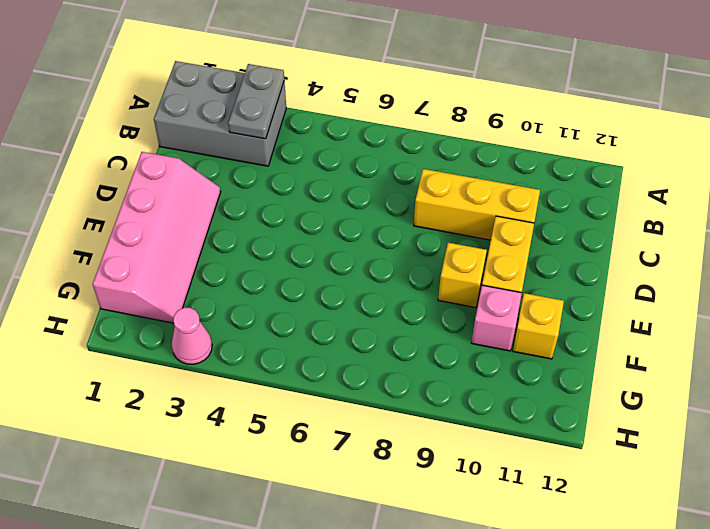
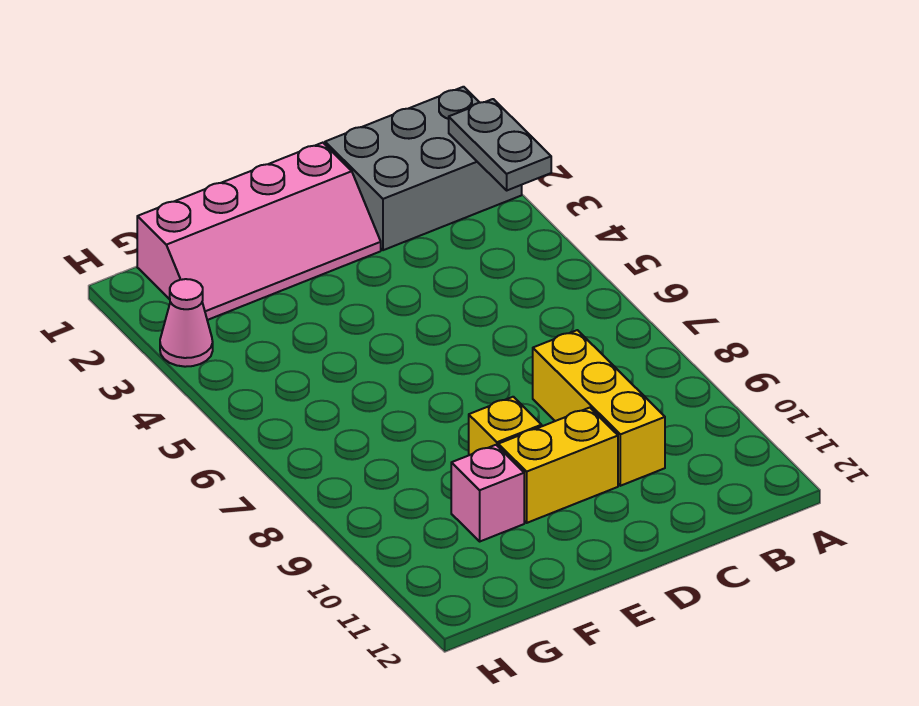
grey brick A1:B3 level 1 -> grey brick A1:C2 level 1
grey plate A3:B3 level 2 -> grey plate A2:A3 level 2
yellow brick F11 level 1 -> none

